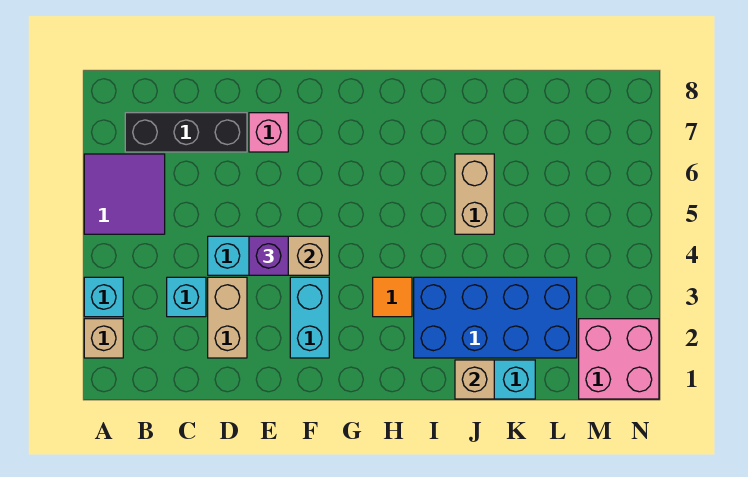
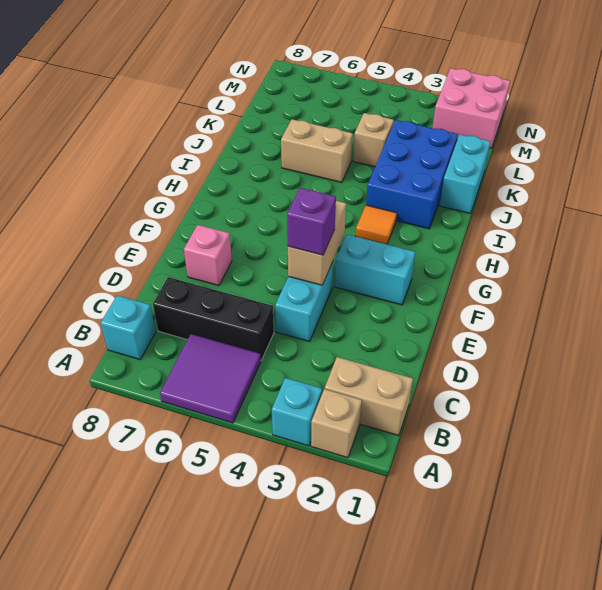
black brick B7:D7 level 1 -> black brick C5:C7 level 1
cyan brick C3 level 1 -> cyan brick B8 level 1
tan brick D2:D3 level 1 -> tan brick B1:B2 level 1
blue brick I2:L3 level 1 -> blue brick I2:K3 level 1
tan brick J1 level 2 -> tan brick K4 level 1

